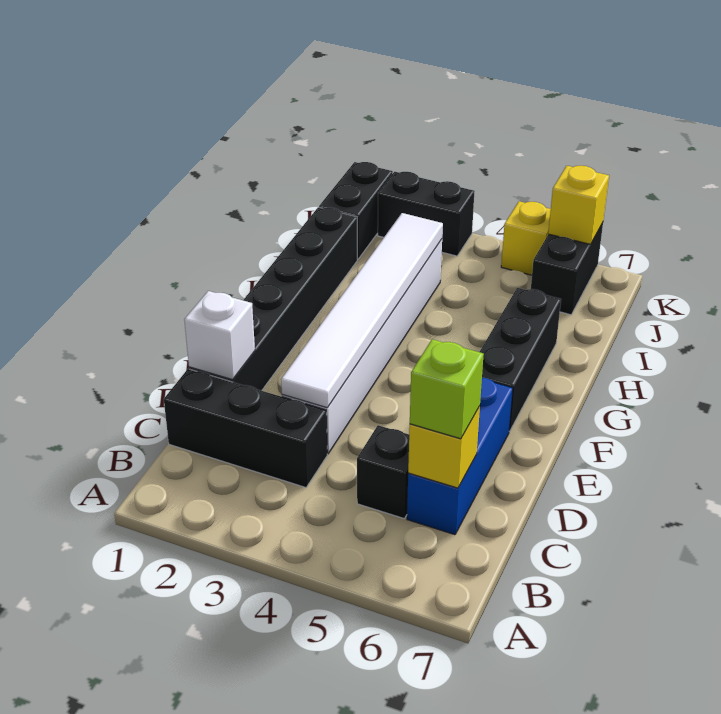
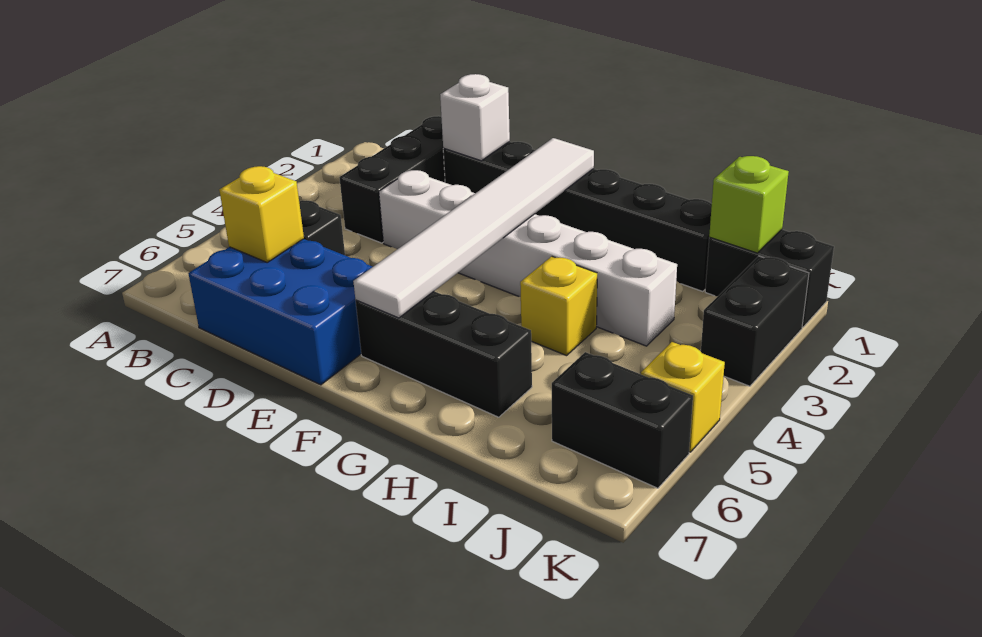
blue brick C6:E6 level 1 -> blue brick C6:E7 level 1
lime brick C6 level 3 -> lime brick J1 level 2
white tile D3:I3 level 2 -> white tile F1:F6 level 2
yellow brick K6 level 2 -> yellow brick H4 level 1

